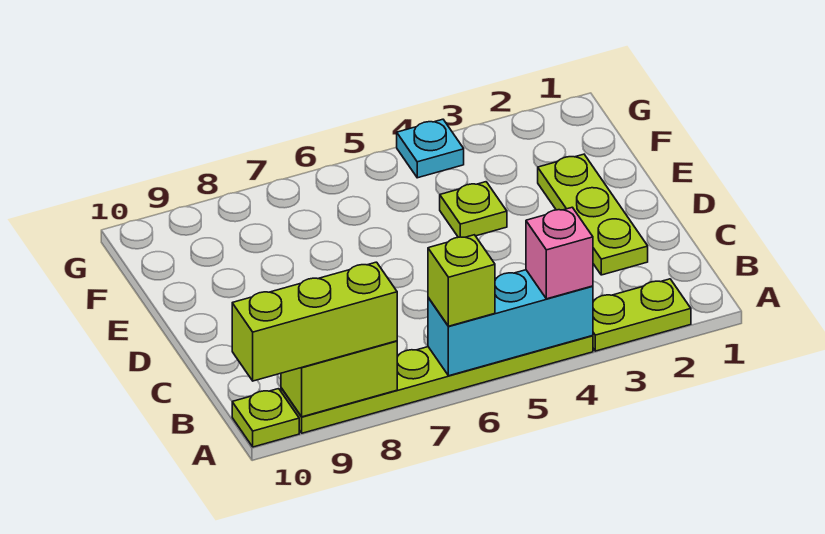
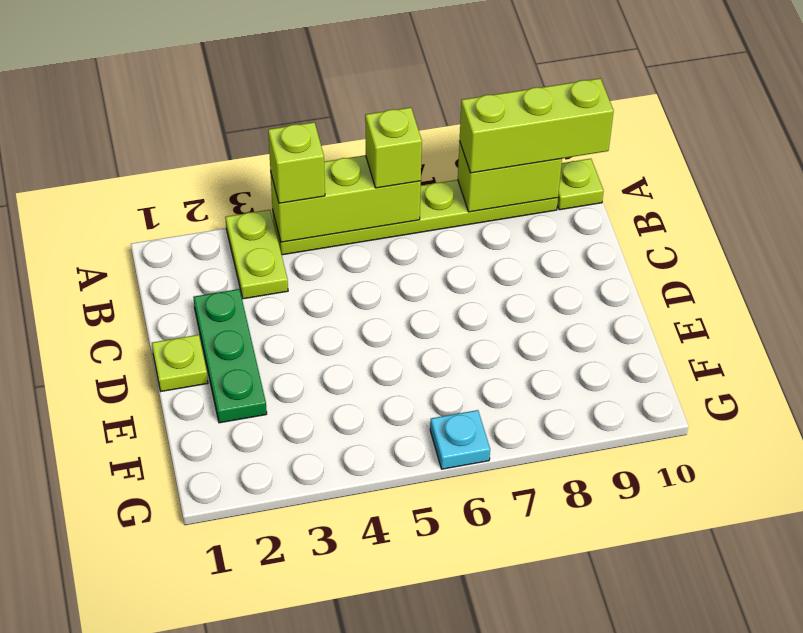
lime plate A2:A3 level 1 -> lime plate A3:B3 level 1
cyan brick A4:A6 level 2 -> lime brick A4:A6 level 2
pink brick A4 level 3 -> lime brick A4 level 3
lime plate C2:E2 level 1 -> green plate C2:E2 level 1
lime plate E4 level 1 -> lime plate D1 level 1
cyan plate G4 level 1 -> cyan plate G6 level 1

